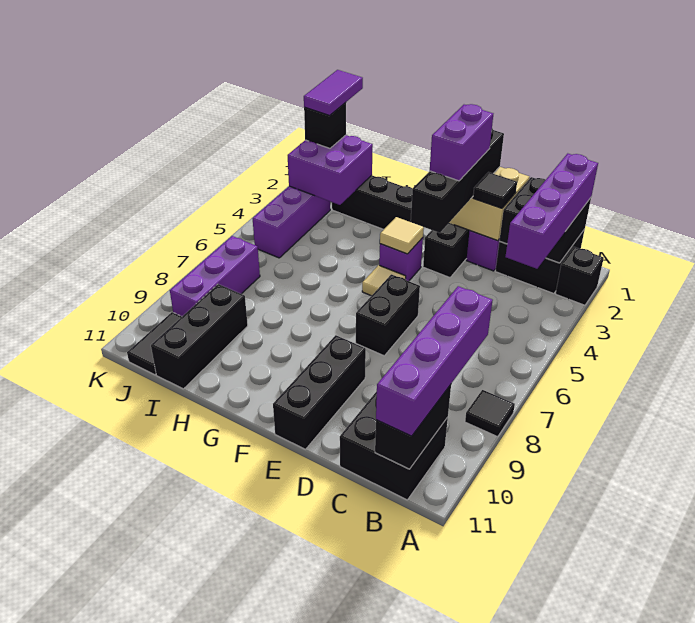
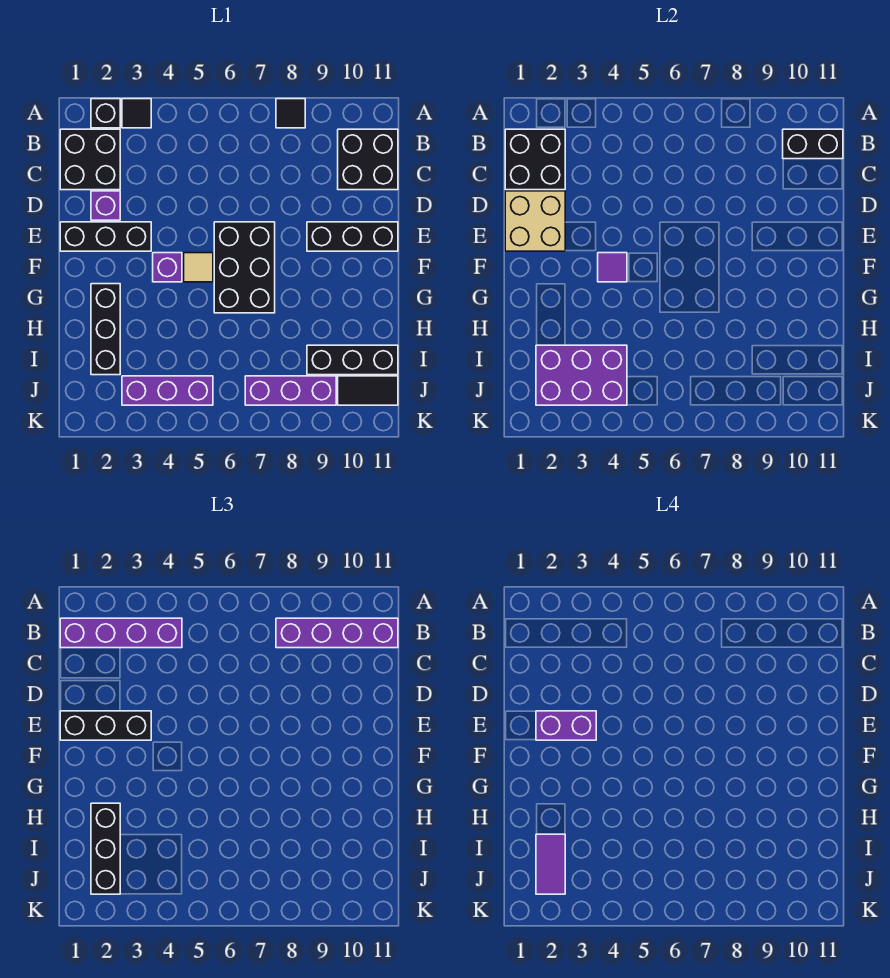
black tile D2 level 3 -> black tile A3 level 1
black brick E1:E4 level 3 -> black brick E1:E3 level 3
black brick E6:E7 level 1 -> black brick E6:G7 level 1
tan tile F4 level 2 -> purple tile F4 level 2
purple brick I2:J3 level 2 -> purple brick I2:J4 level 2
purple tile J1:J2 level 4 -> purple tile I2:J2 level 4
black brick J2 level 3 -> black brick H2:J2 level 3

